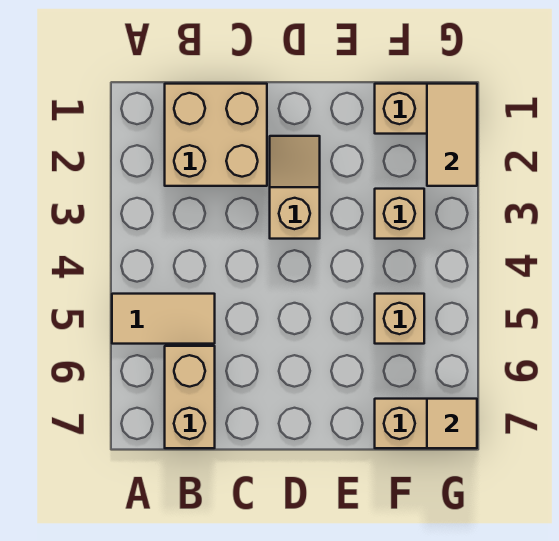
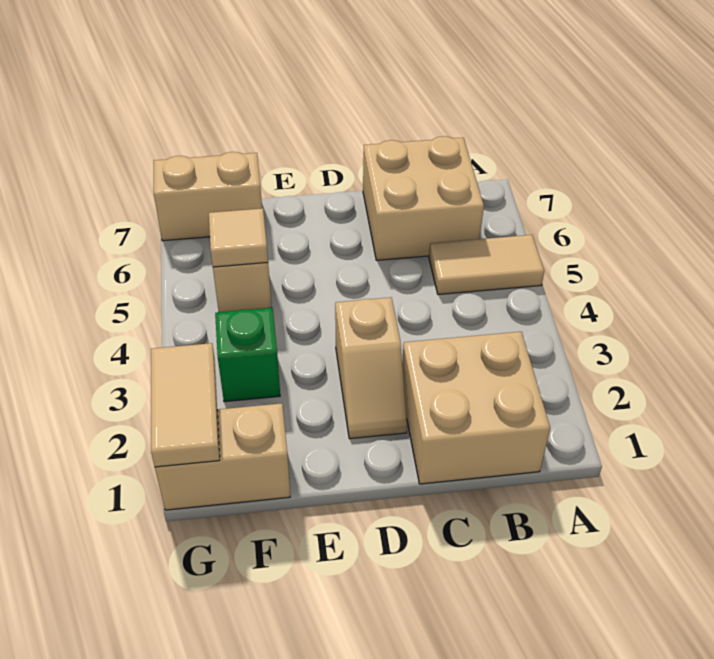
tan brick B6:B7 level 1 -> tan brick B6:C7 level 1
tan brick F3 level 1 -> green brick F3 level 1
tan tile G7 level 2 -> tan tile F5 level 2

